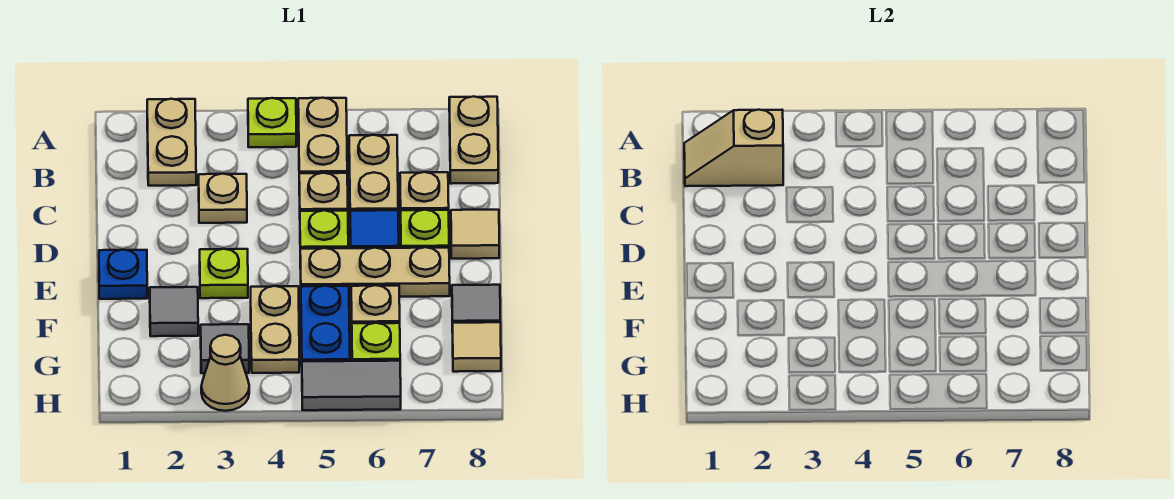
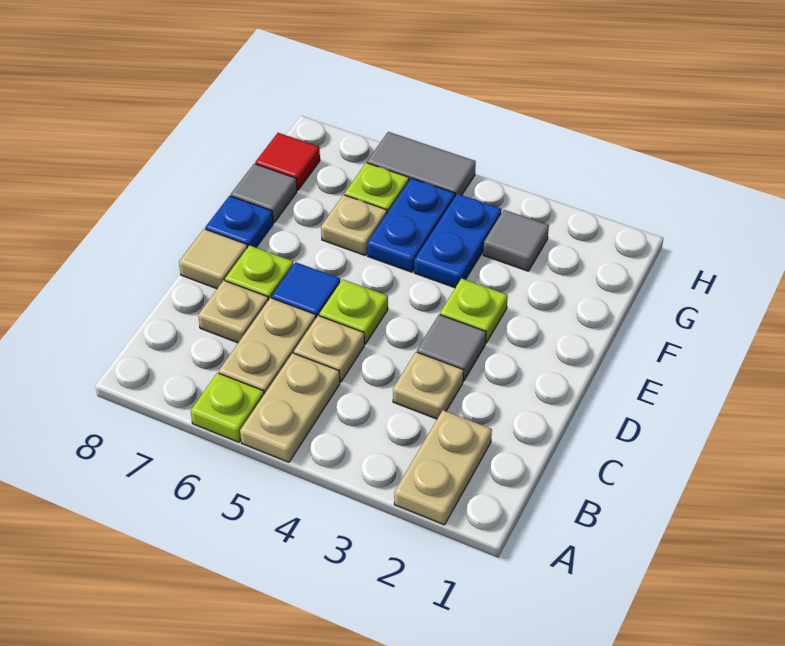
lime plate A4 level 1 -> lime plate A6 level 1
tan plate A8:B8 level 1 -> none
tan slope B1:B2 level 2 top 2 -> none
blue plate E1 level 1 -> blue plate E8 level 1
tan plate E5:E7 level 1 -> none
grey tile F2 level 1 -> grey tile D3 level 1
tan plate F4:G4 level 1 -> blue plate F4:G4 level 1
tan tile G8 level 1 -> red tile G8 level 1
tan cone H3 level 1 -> none

